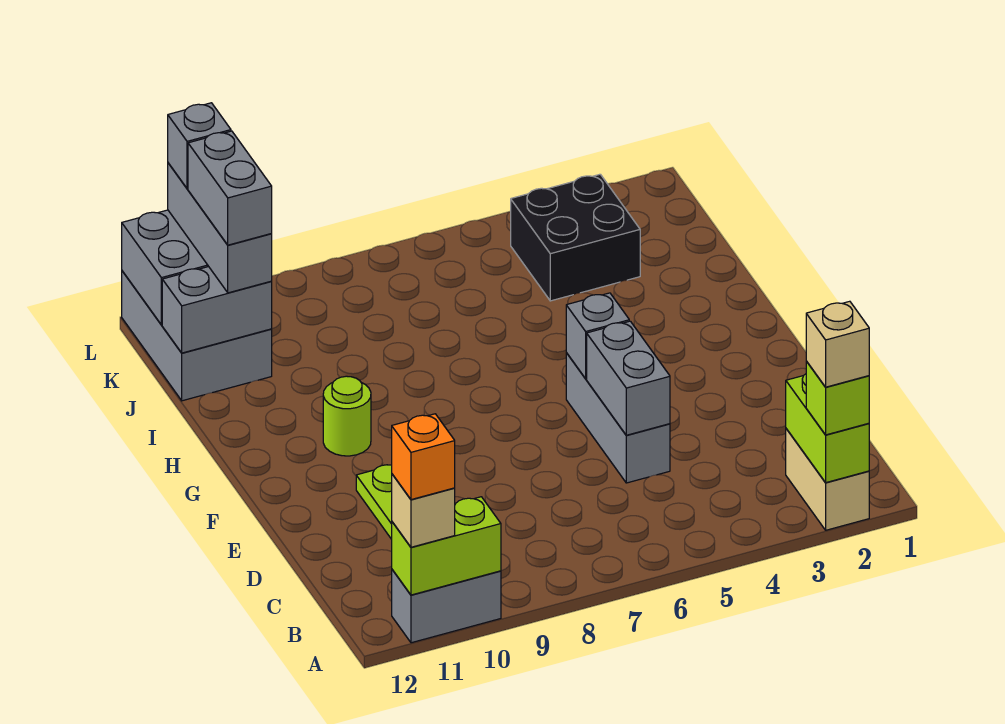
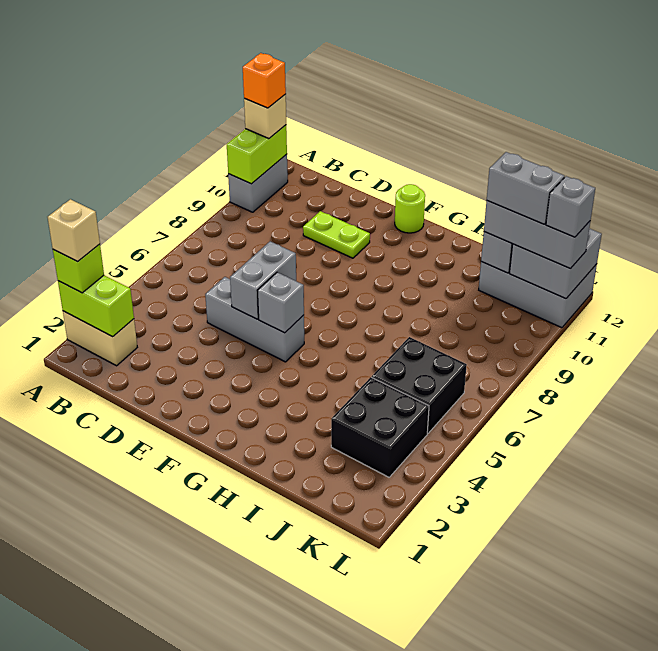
grey brick D5:E5 level 2 -> grey brick E5:E6 level 2
lime round brick G10 level 1 -> lime round brick F12 level 1
none -> black brick J5:K6 level 1

